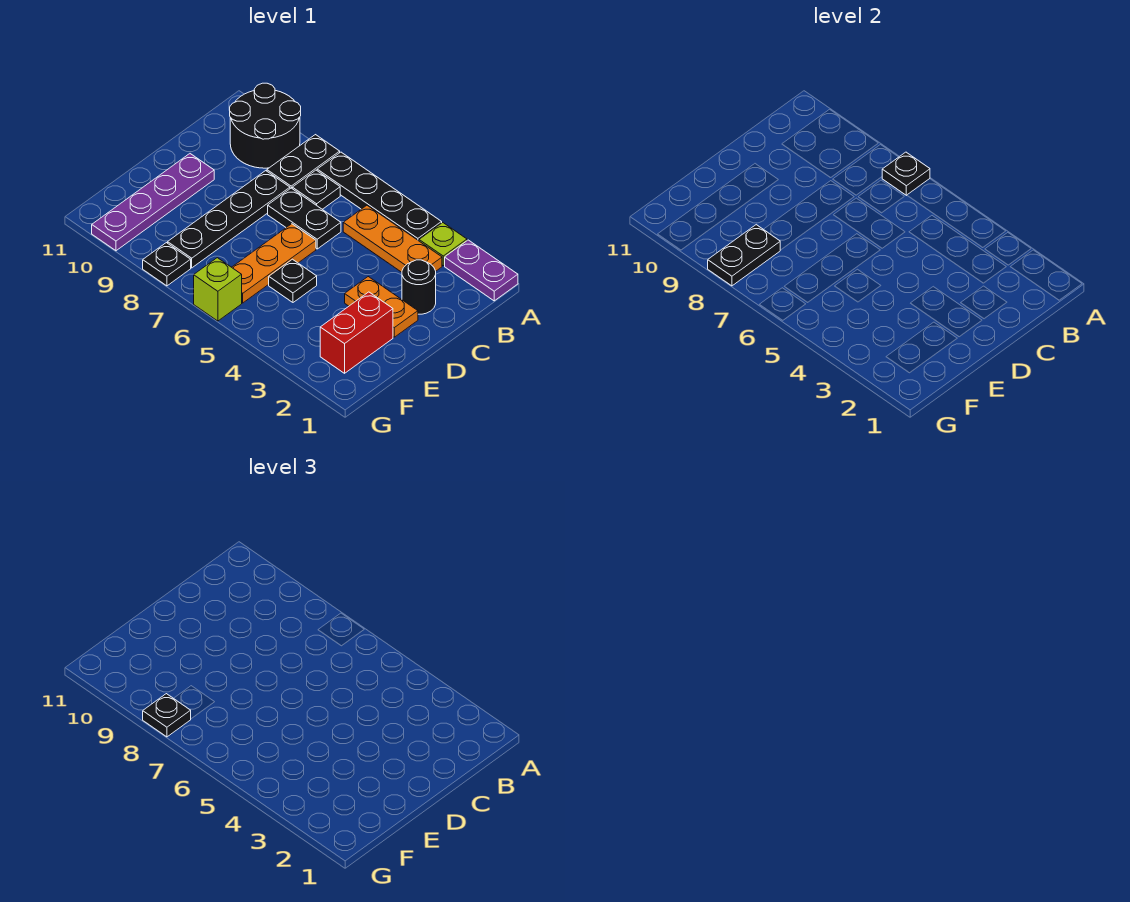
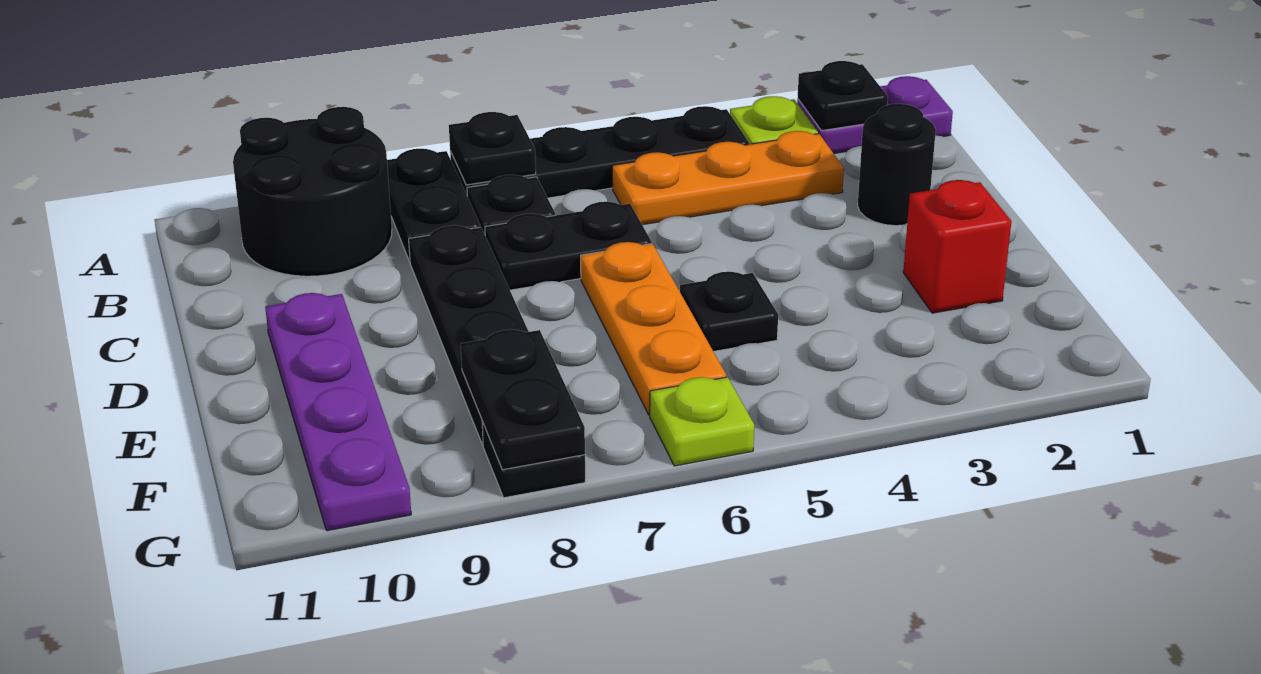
orange plate D2:D3 level 1 -> none
red brick E2:F2 level 1 -> red brick E2 level 1
lime brick G6 level 1 -> lime plate G6 level 1
black plate G8 level 3 -> black plate A2 level 2

